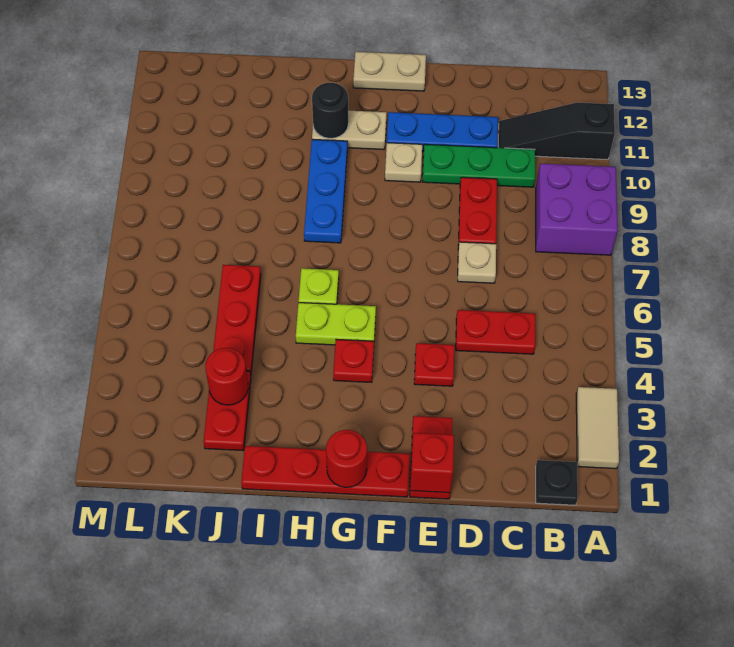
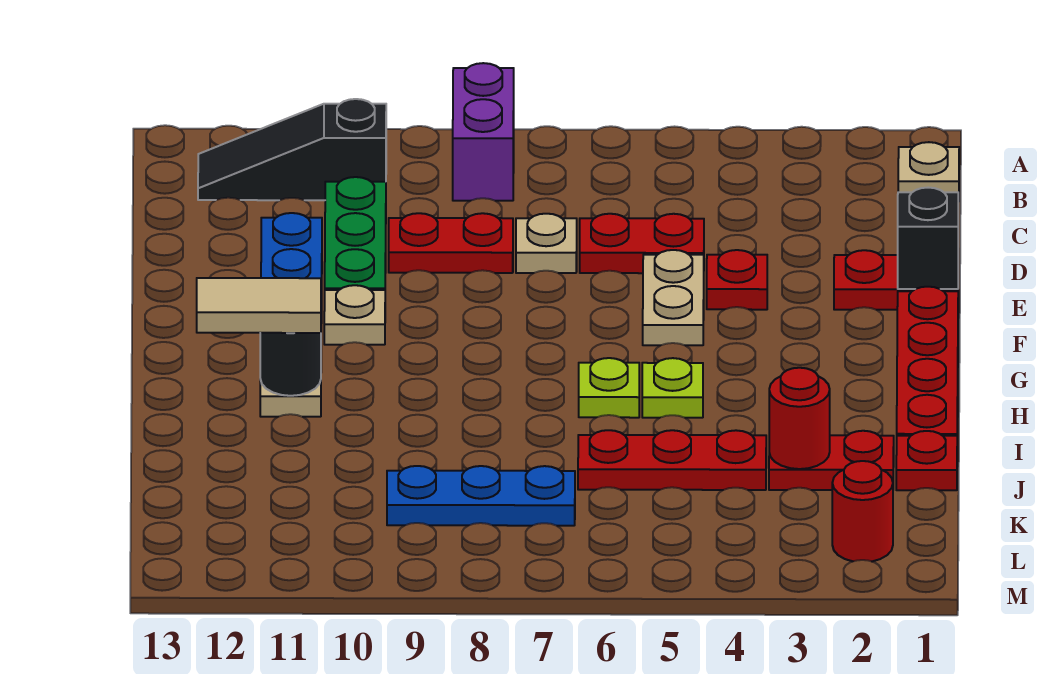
tan tile A2:A3 level 1 -> tan tile H11:H12 level 3
purple brick A8:B9 level 1 -> purple brick A8:B8 level 1
black slope A11:C11 level 1 top A -> black slope B10:B12 level 1 top 10
black plate B1 level 1 -> tan plate B1 level 1
red plate C5:D5 level 1 -> red plate D5:D6 level 1
red brick E1 level 2 -> black brick E1 level 2
tan plate F13:G13 level 1 -> tan plate E5:F5 level 1
red round brick G1 level 2 -> red round brick L2 level 1
red plate G4 level 1 -> red plate J1 level 1
lime plate G5:H5 level 1 -> lime plate H5 level 1
blue plate H8:H10 level 1 -> blue plate K7:K9 level 1

